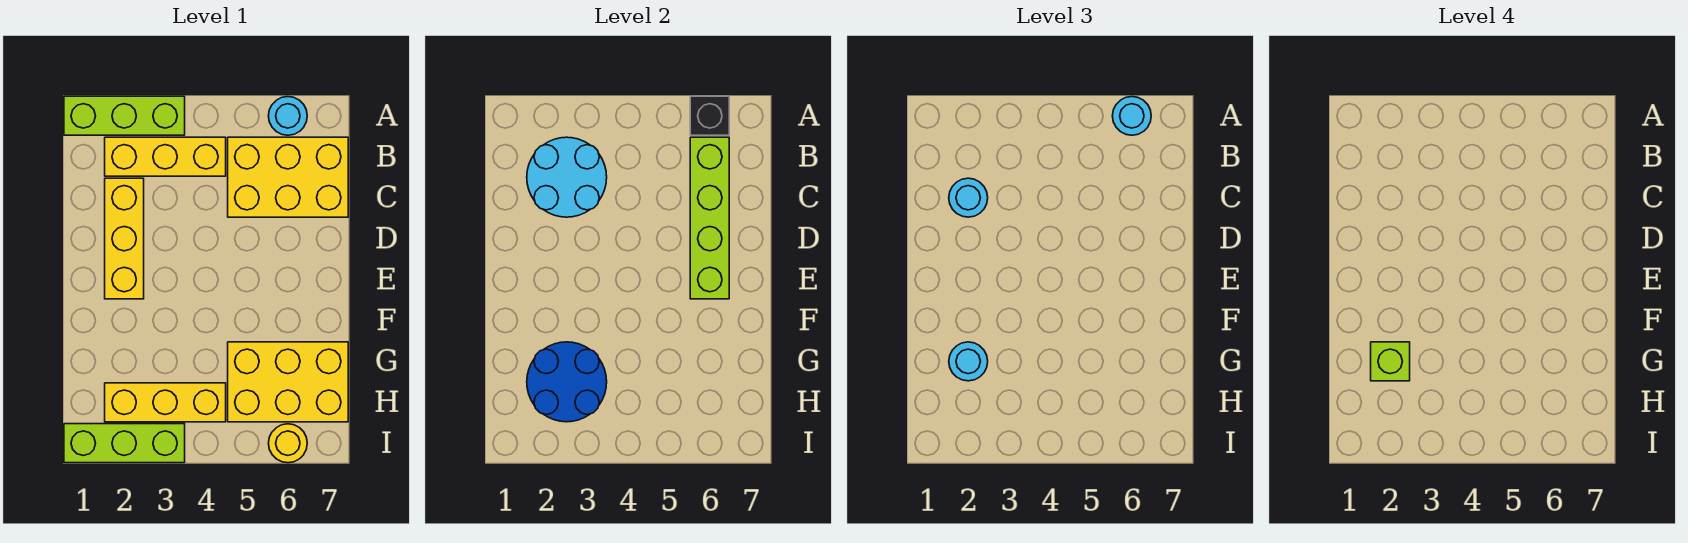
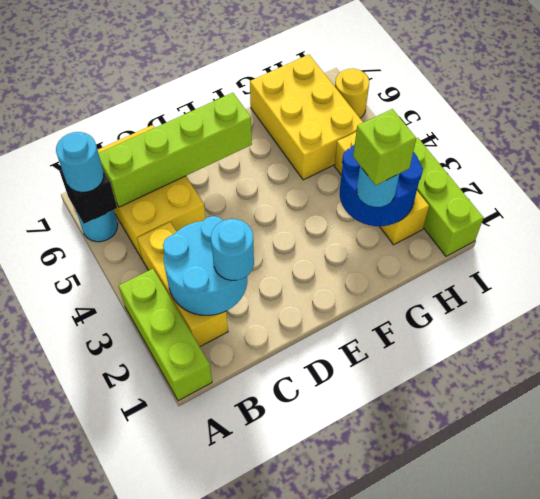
yellow brick C2:E2 level 1 -> none

